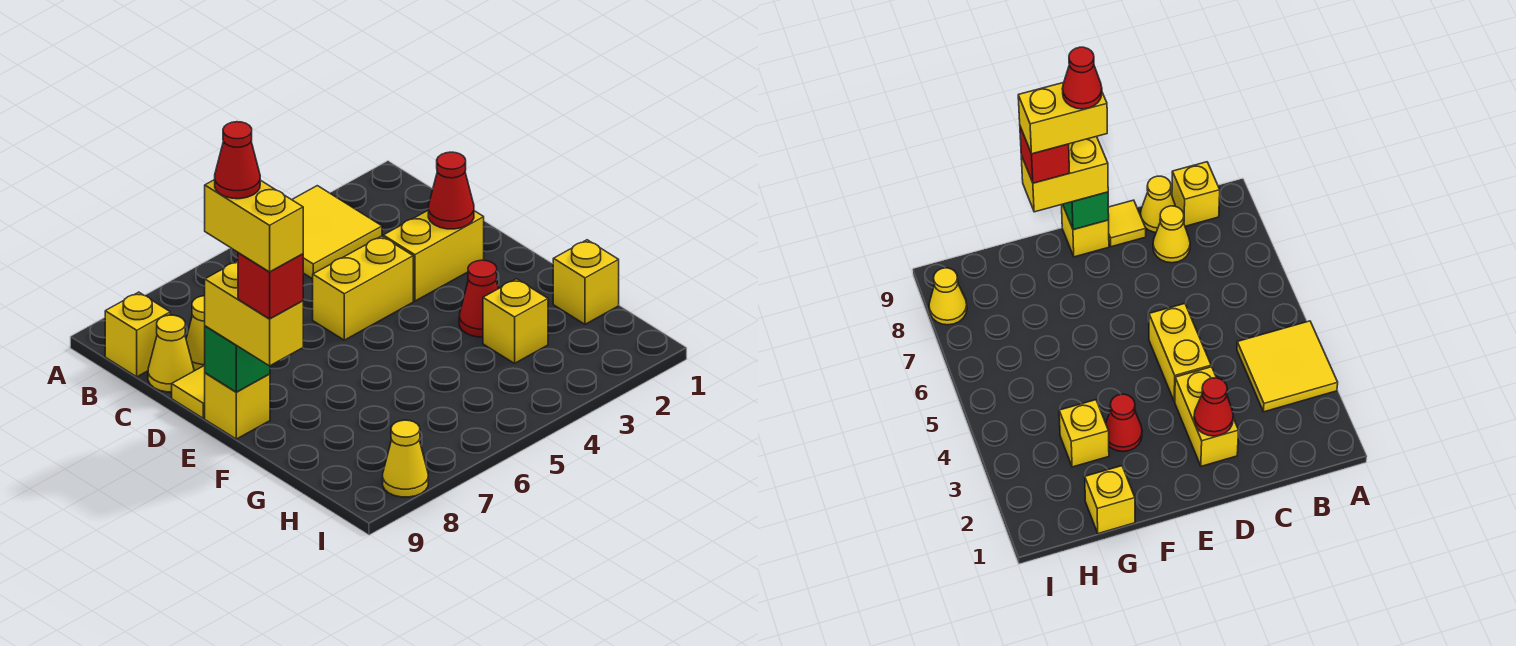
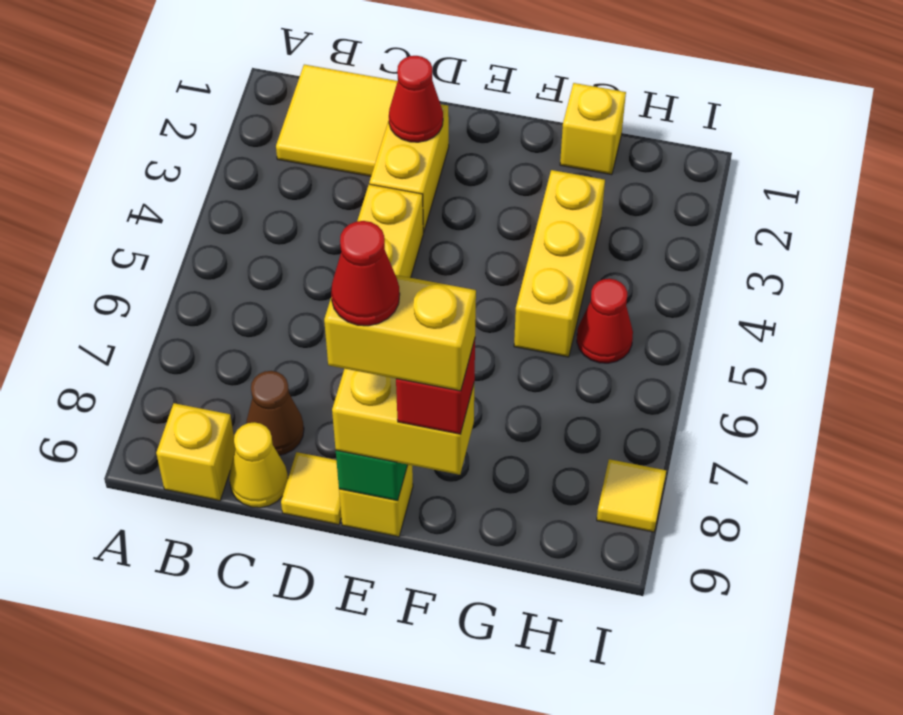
yellow tile A3:B4 level 1 -> yellow tile B1:C2 level 1
yellow cone C8 level 1 -> brown cone C8 level 1
red cone F3 level 1 -> red cone H5 level 1
yellow brick G3 level 1 -> yellow brick G3:G5 level 1
yellow cone I8 level 1 -> yellow tile I8 level 1

